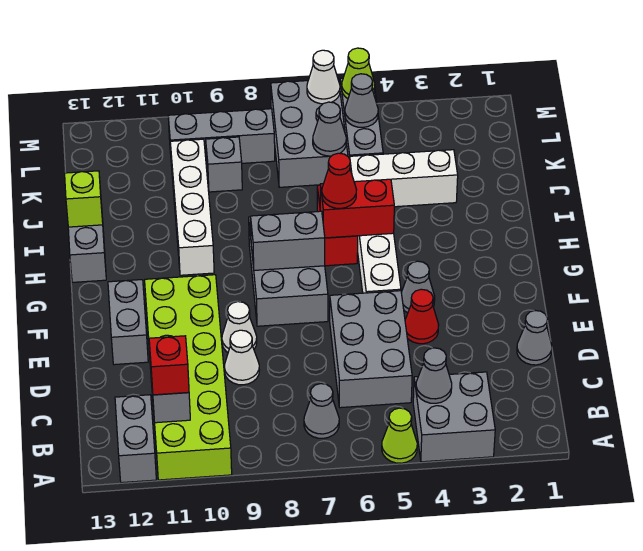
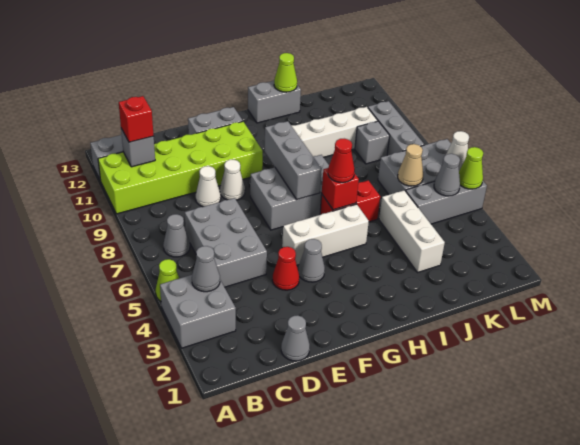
grey brick C5:E6 level 1 -> grey brick C5:D7 level 1
grey brick G7:G8 level 2 -> grey brick G7:G9 level 2
red brick H5:H6 level 2 -> red brick H6 level 2
lime brick I13 level 2 -> lime cone I13 level 2
grey cone K6 level 2 -> tan cone K6 level 2

